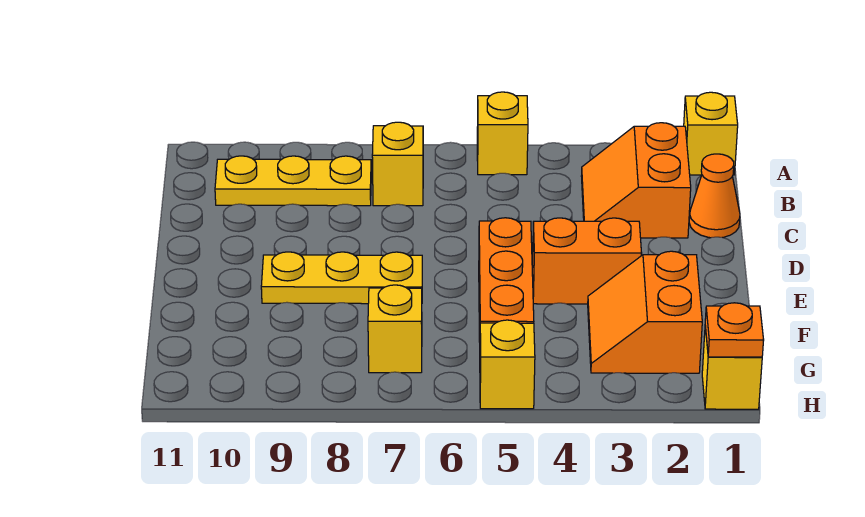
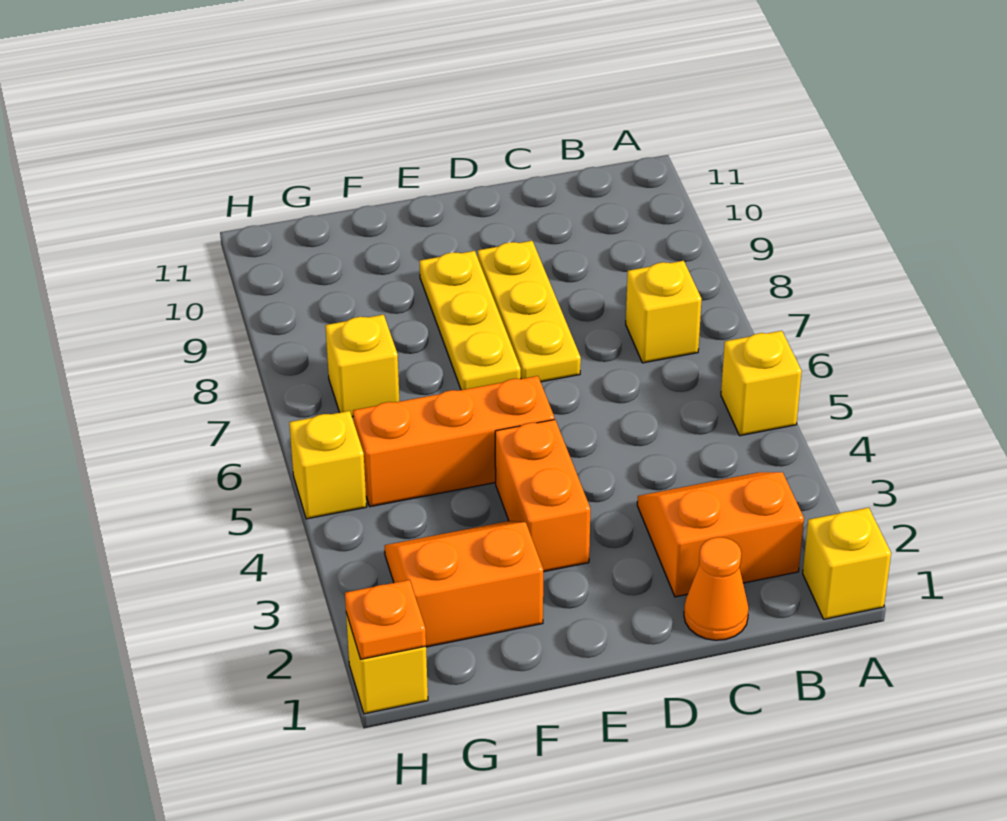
yellow plate B8:B10 level 1 -> yellow plate D7:D9 level 1

